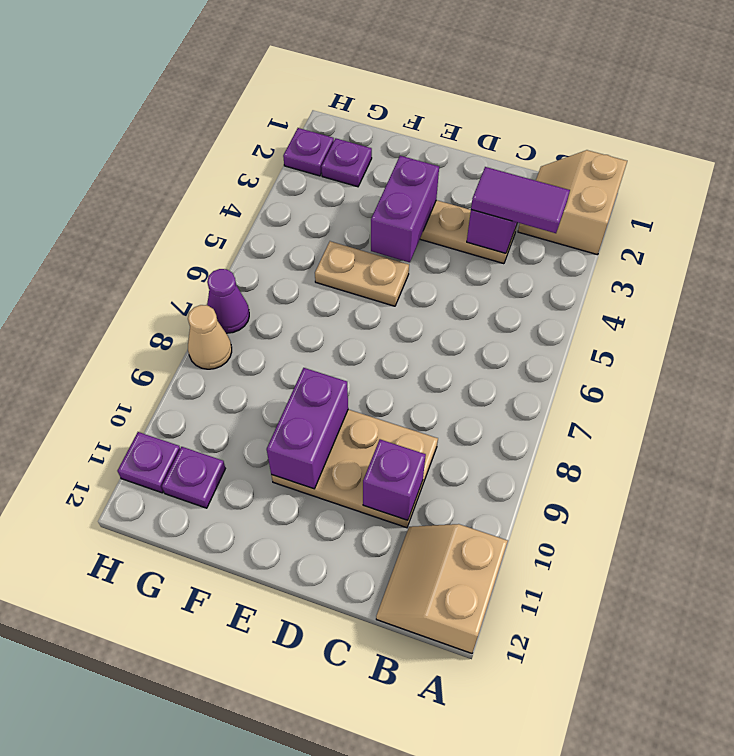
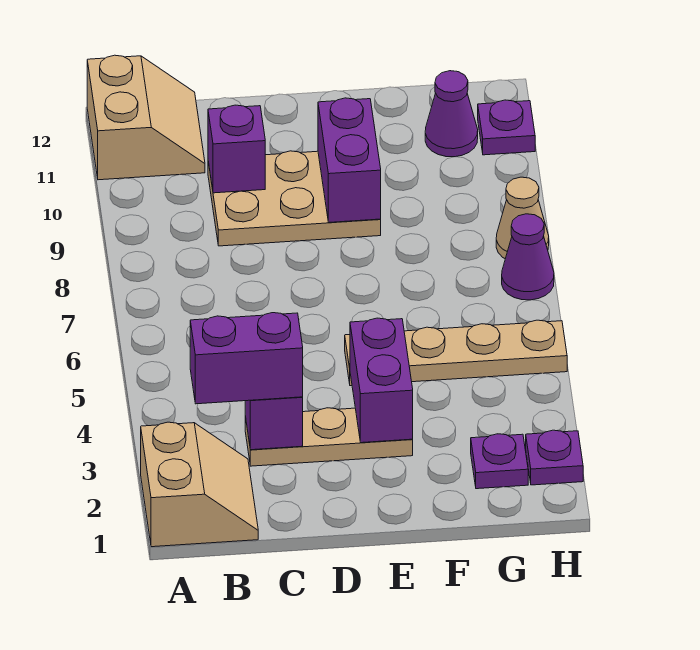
purple tile B3:C3 level 3 -> purple brick B3:C3 level 3
tan plate E5:F5 level 1 -> tan plate E5:H5 level 1
purple plate G11 level 1 -> purple cone G11 level 1

